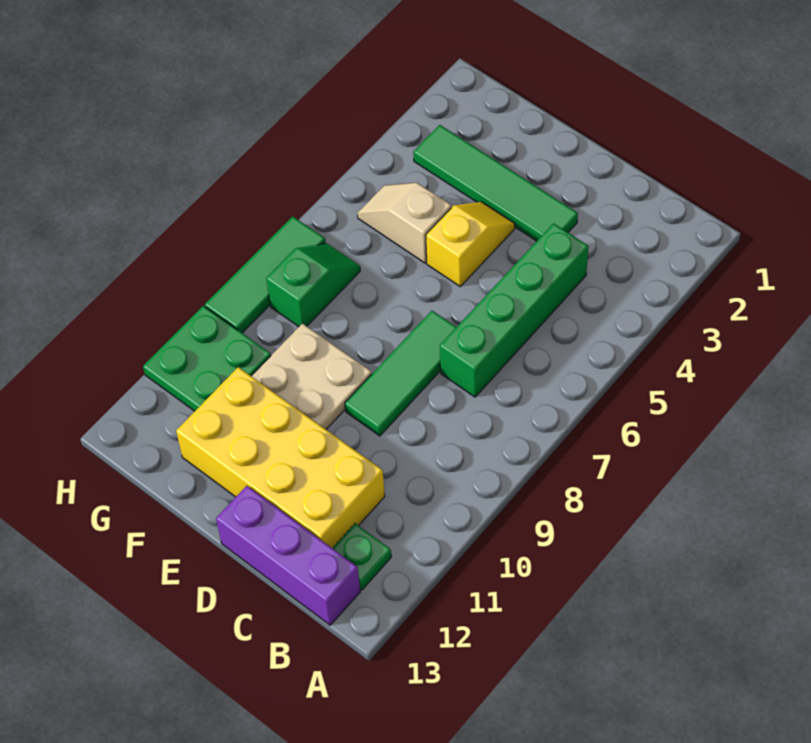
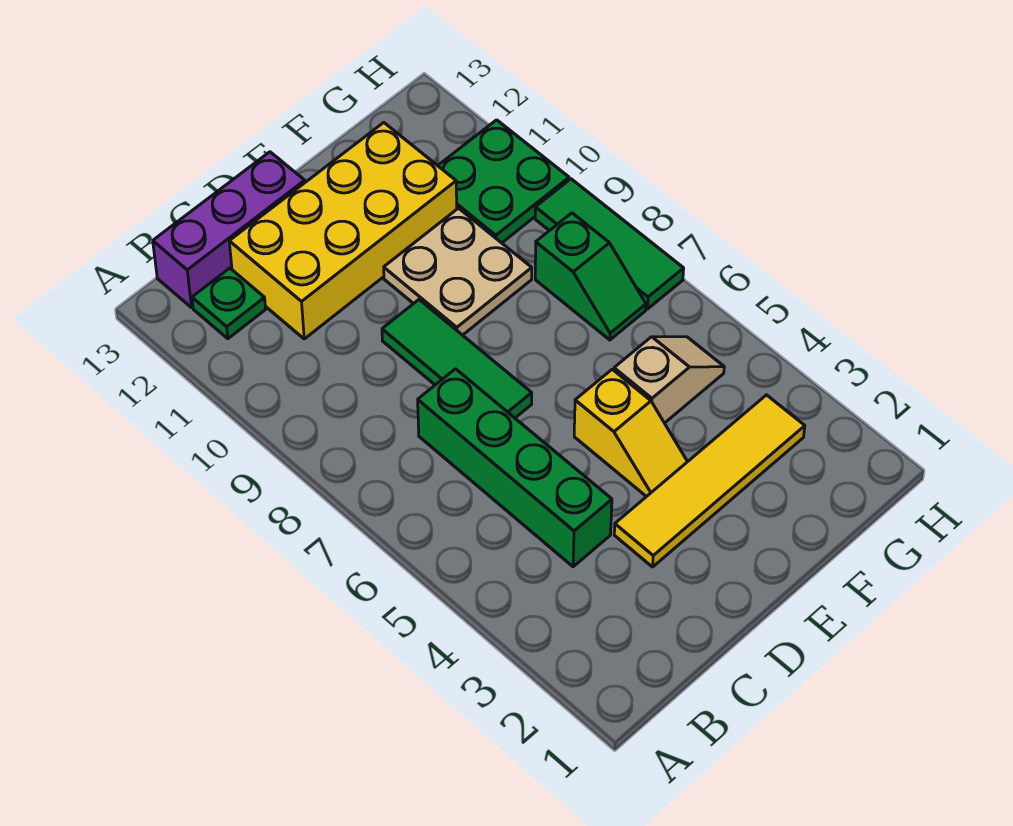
green tile D3:G3 level 1 -> yellow tile D3:G3 level 1

